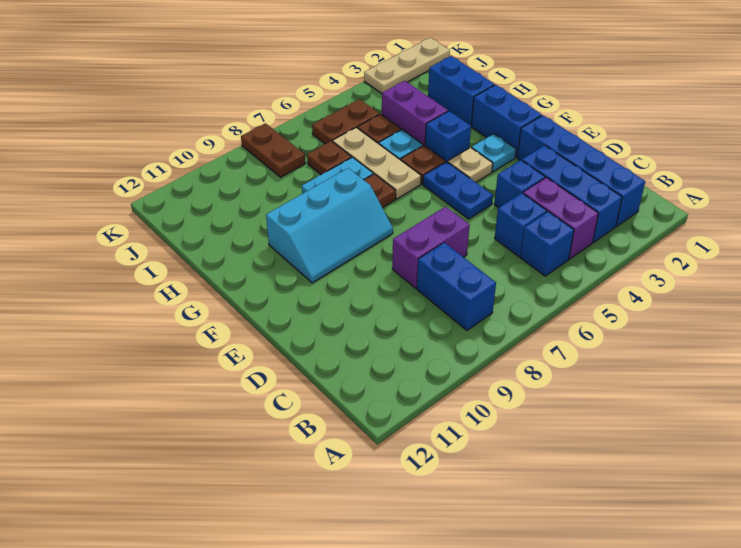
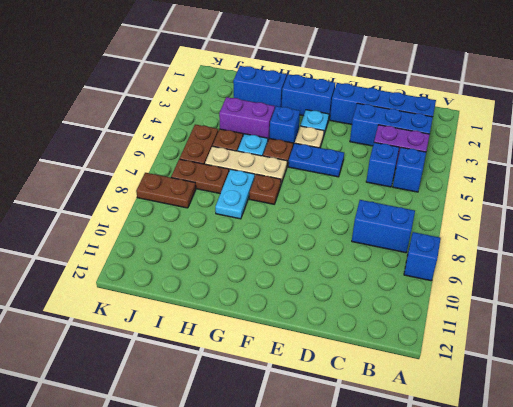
blue brick D4 level 1 -> blue brick A9 level 1
purple brick D7:D8 level 1 -> none
cyan slope F8:G10 level 1 top G -> none
brown plate I7 level 1 -> brown plate I7:J7 level 1
tan plate K1:K3 level 1 -> none

